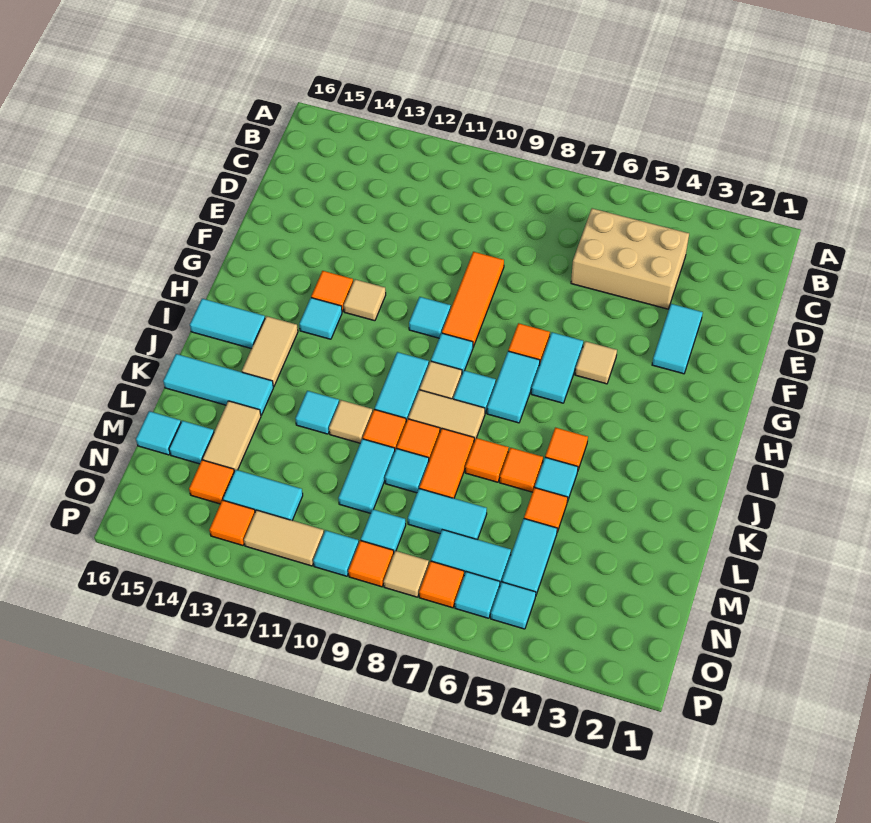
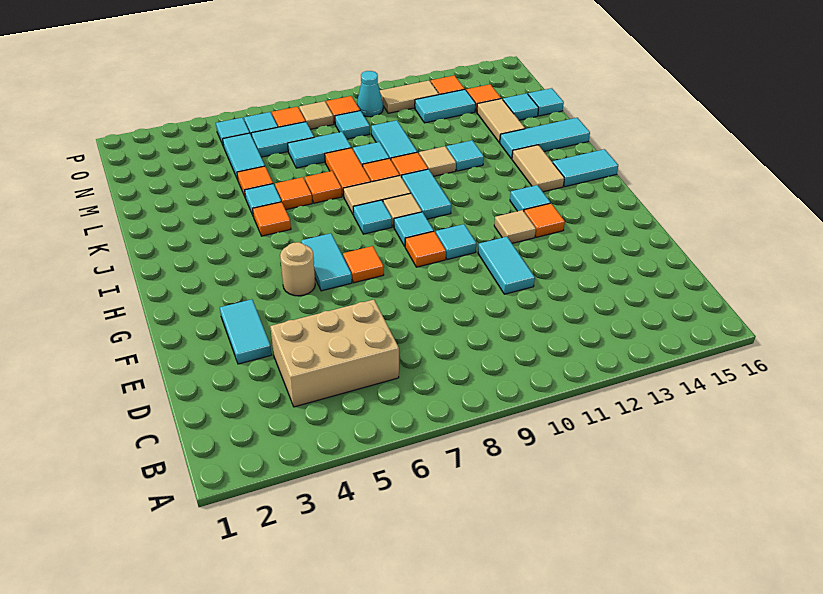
orange tile E9:G9 level 1 -> orange tile G9 level 1
tan tile G5 level 1 -> tan round brick G5 level 1
cyan tile H7:I7 level 1 -> cyan tile E11:F11 level 1
cyan tile O10 level 1 -> cyan cone O10 level 1

